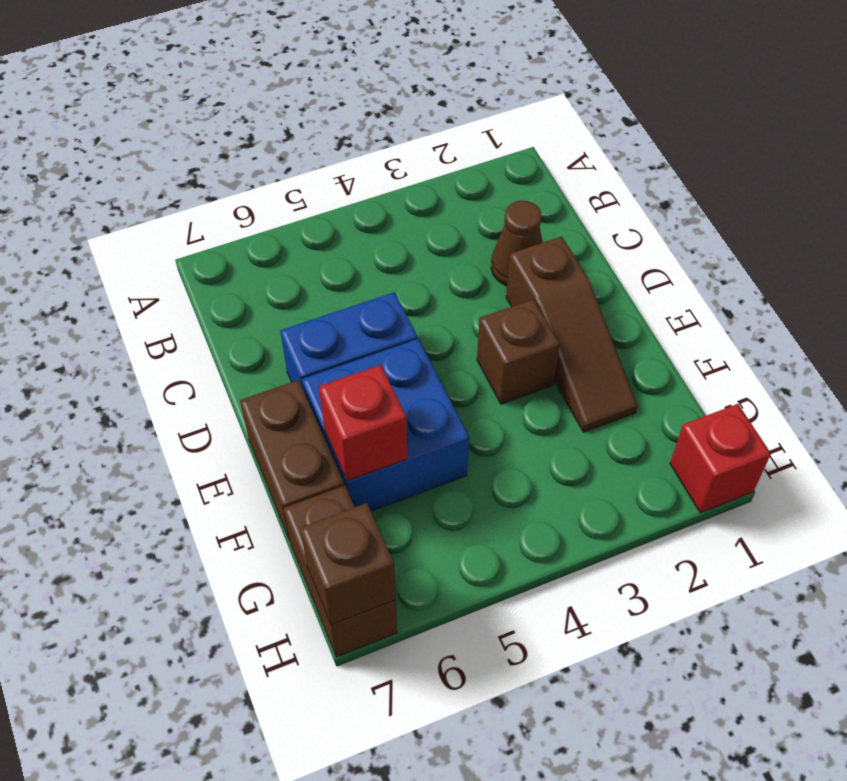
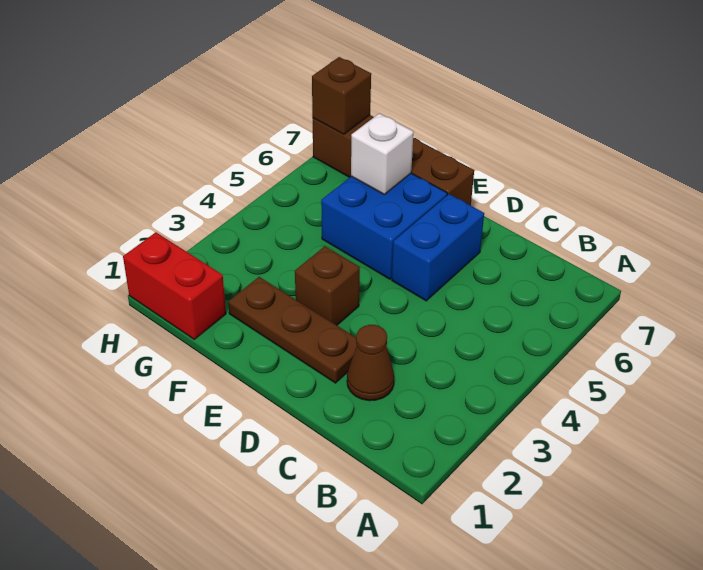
brown slope D2:F2 level 1 top D -> brown plate D2:F2 level 1
red brick F6 level 2 -> white brick F6 level 2
red brick H1 level 1 -> red brick G1:H1 level 1

